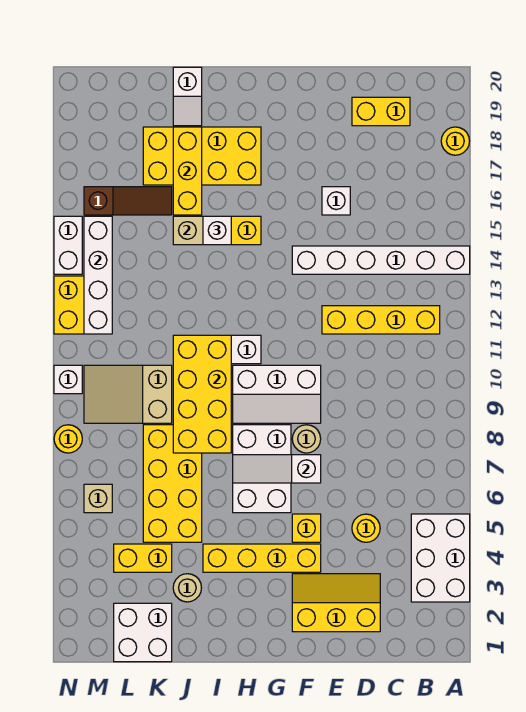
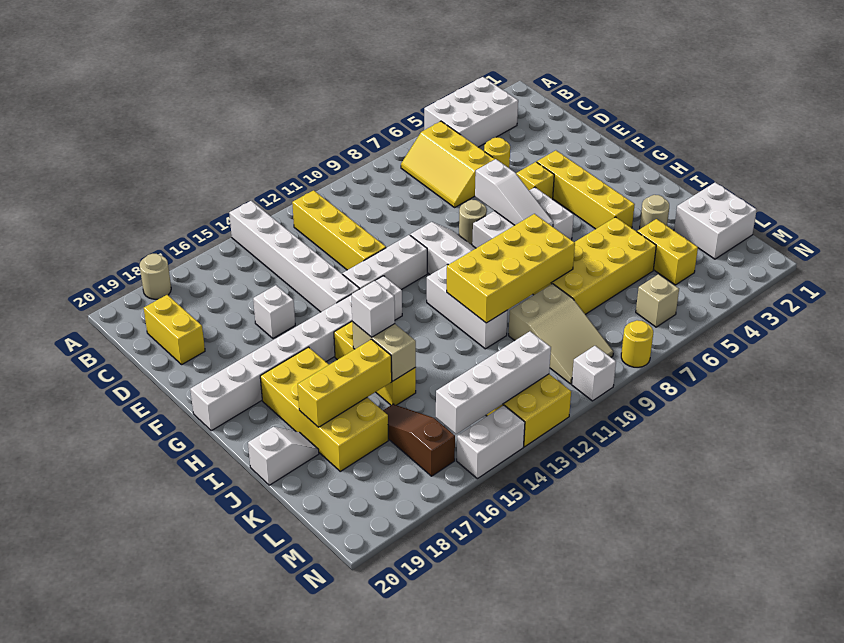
yellow round brick A18 level 1 -> tan round brick A18 level 1
yellow slope D2:F3 level 1 top 2 -> yellow slope B6:D7 level 1 top 6
none -> white brick F11:F13 level 1
none -> white brick G13:G20 level 1

